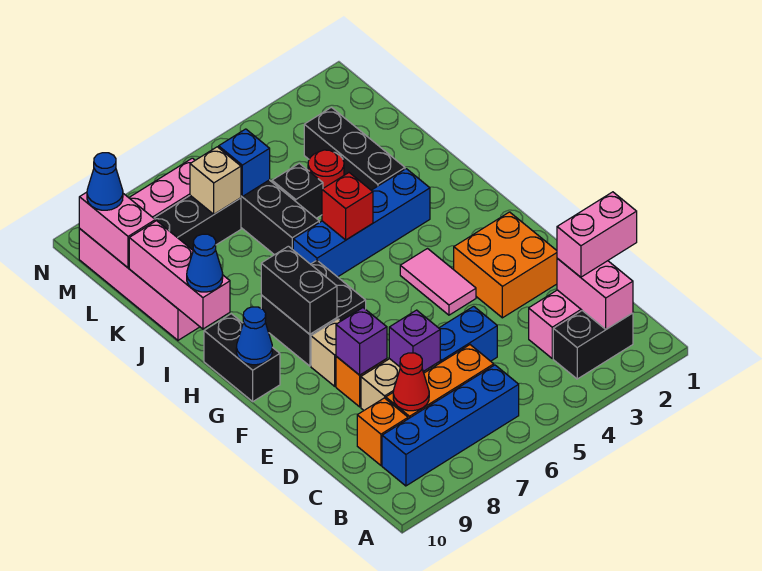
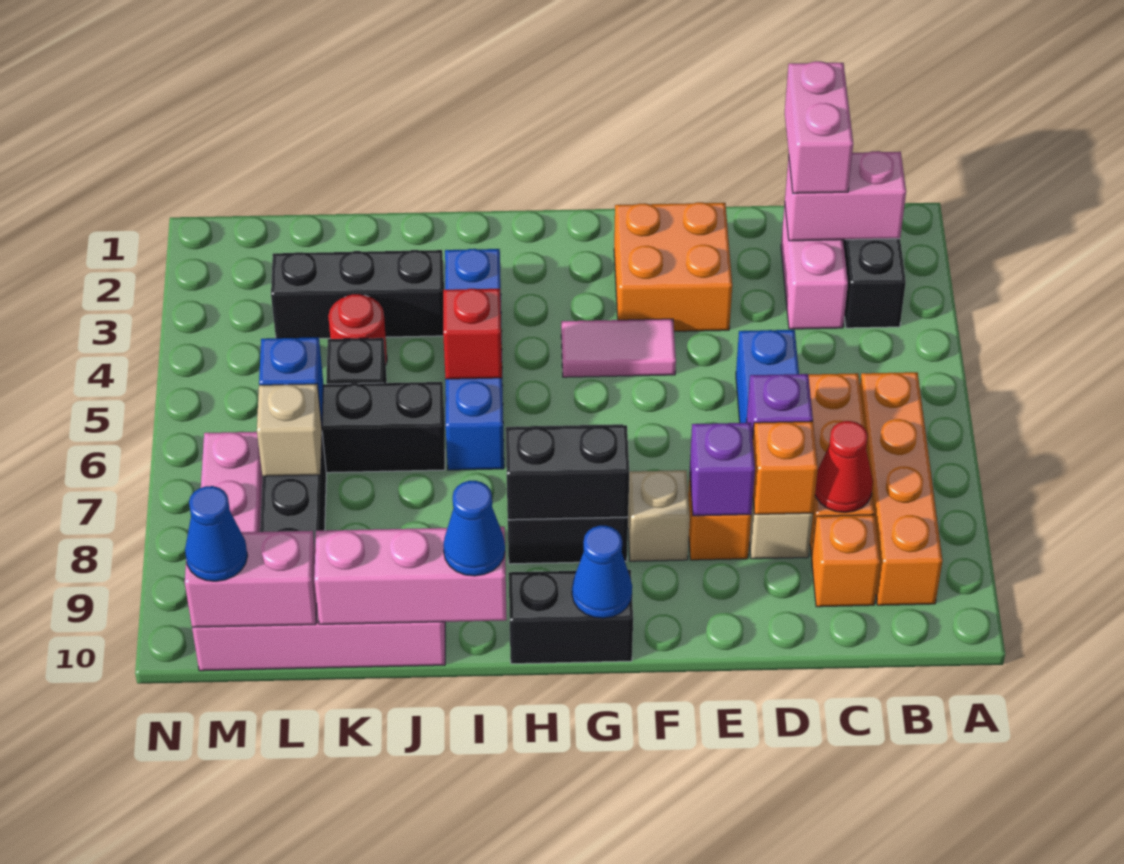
blue brick B6:B9 level 1 -> orange brick B6:B9 level 1
none -> orange brick D8 level 2

